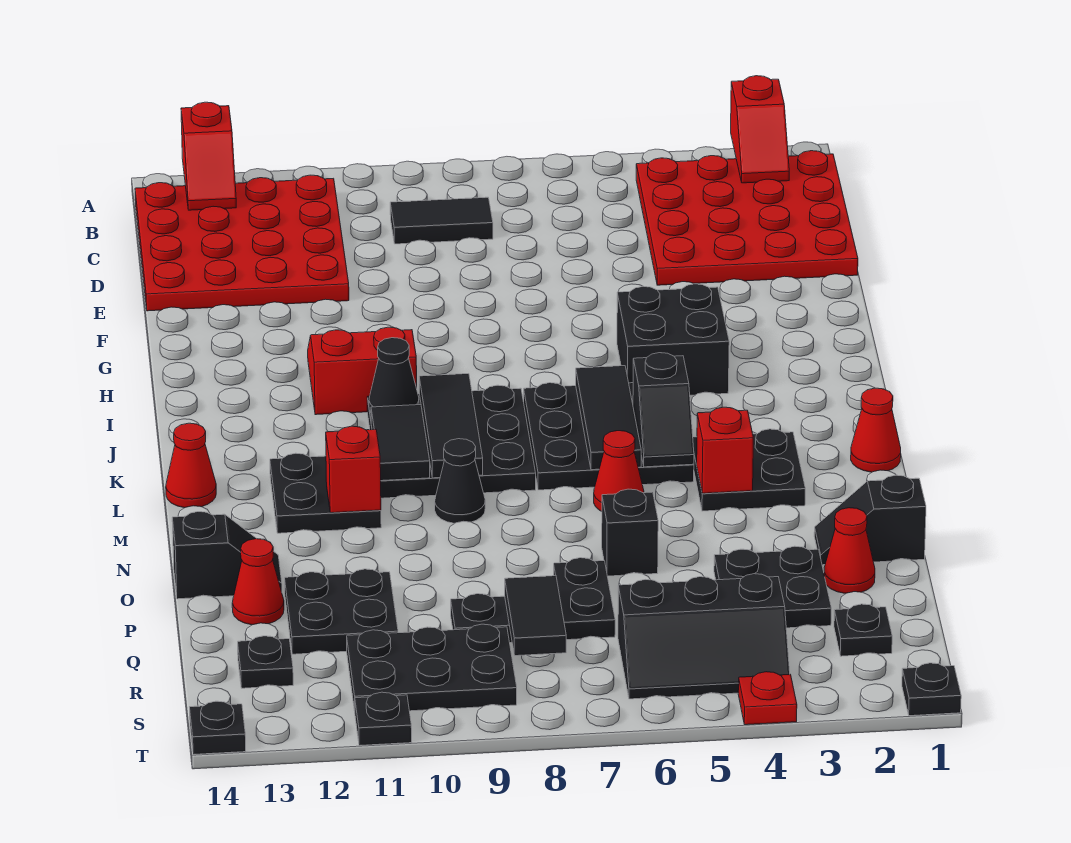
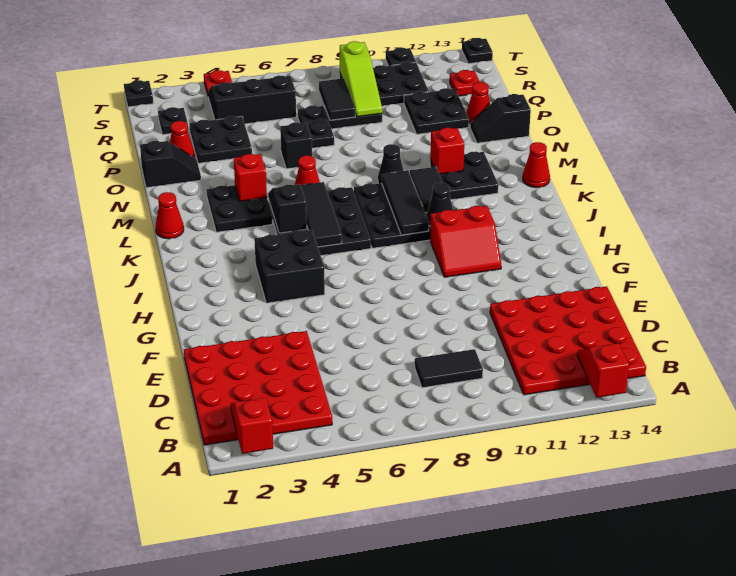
none -> lime slope Q9:S9 level 2 top S
black plate R13 level 1 -> red plate R13 level 1

